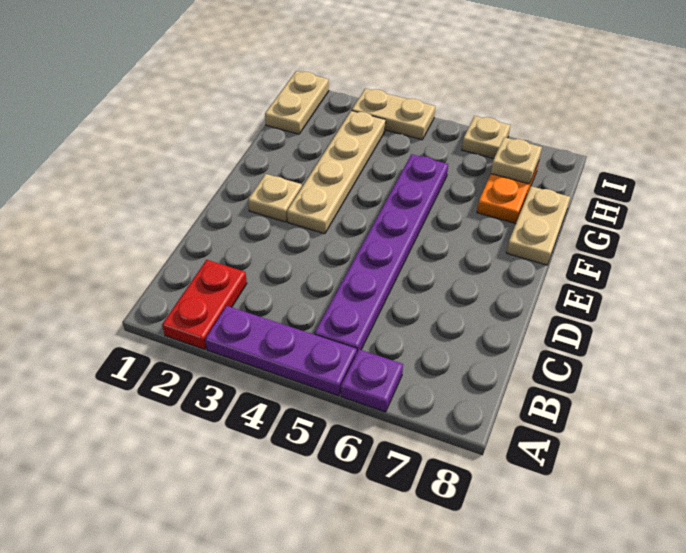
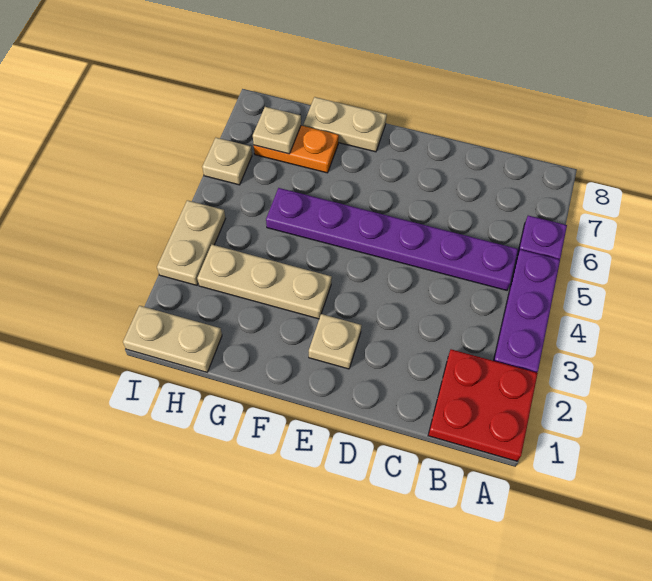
red plate A2:B2 level 1 -> red plate A1:B2 level 1
tan plate E3:H3 level 1 -> tan plate F3:H3 level 1

